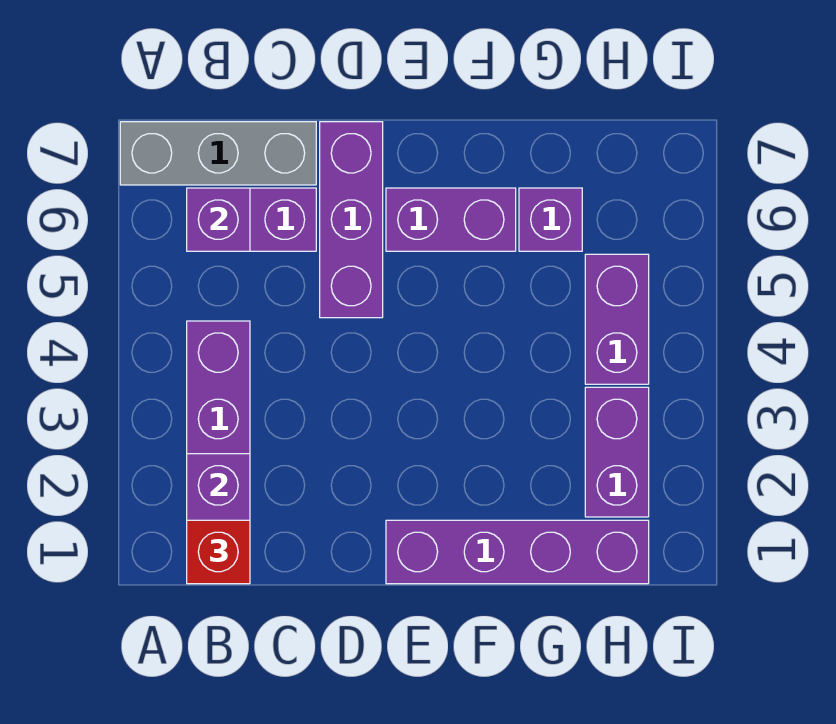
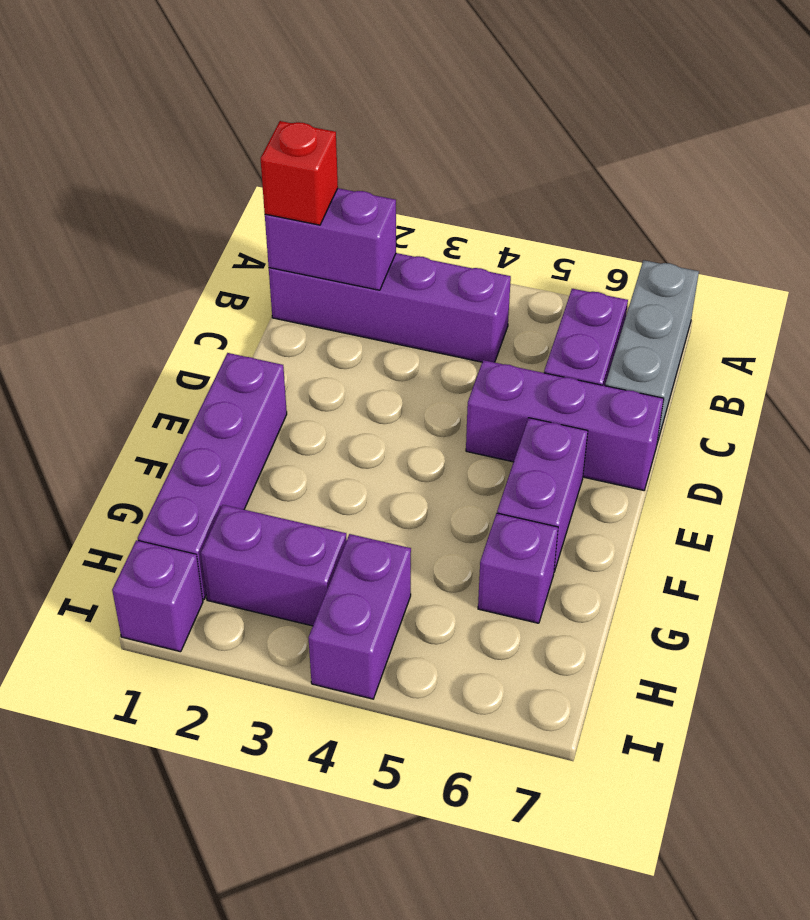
purple brick B6 level 2 -> purple brick I1 level 1
purple brick H4:H5 level 1 -> purple brick H4:I4 level 1

